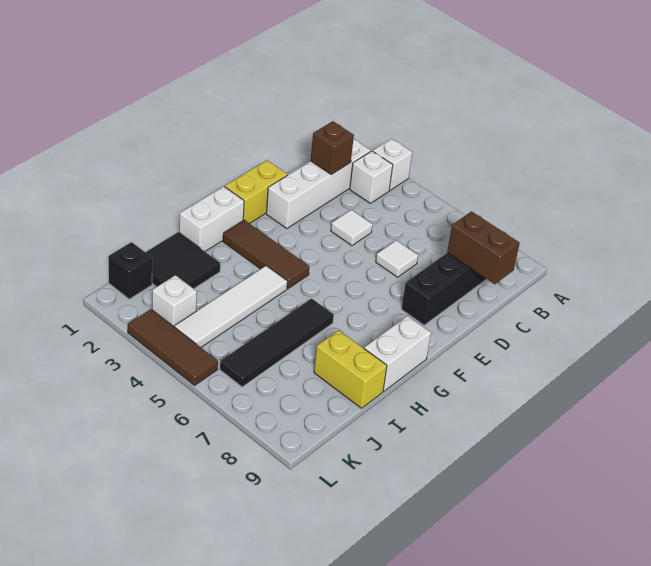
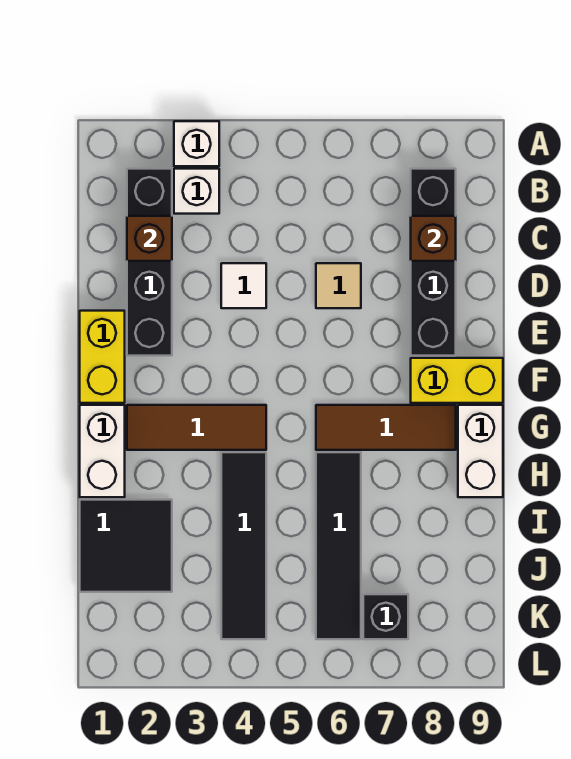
white brick B2:E2 level 1 -> black brick B2:E2 level 1
brown brick C8:C9 level 2 -> brown brick C8 level 2
white tile D6 level 1 -> tan tile D6 level 1
white tile H4:K4 level 1 -> black tile H4:K4 level 1
yellow brick I8:I9 level 1 -> yellow brick F8:F9 level 1
black brick K1 level 1 -> black brick K7 level 1
white brick K3 level 1 -> none
brown tile L3:L5 level 1 -> brown tile G6:G8 level 1

